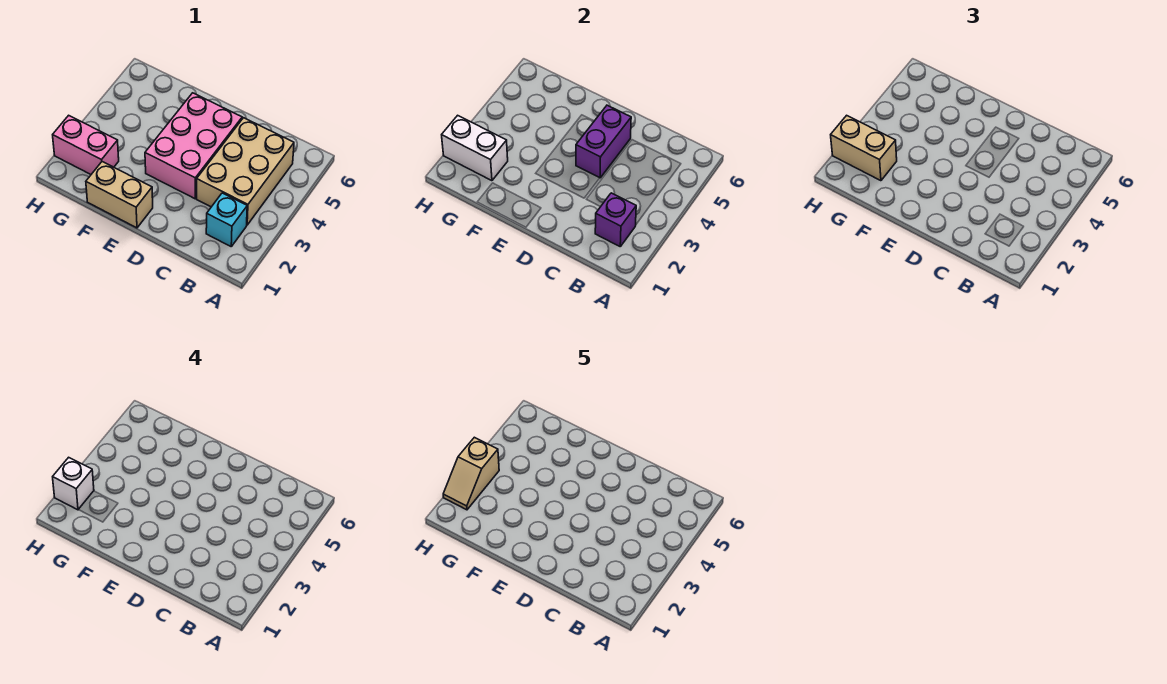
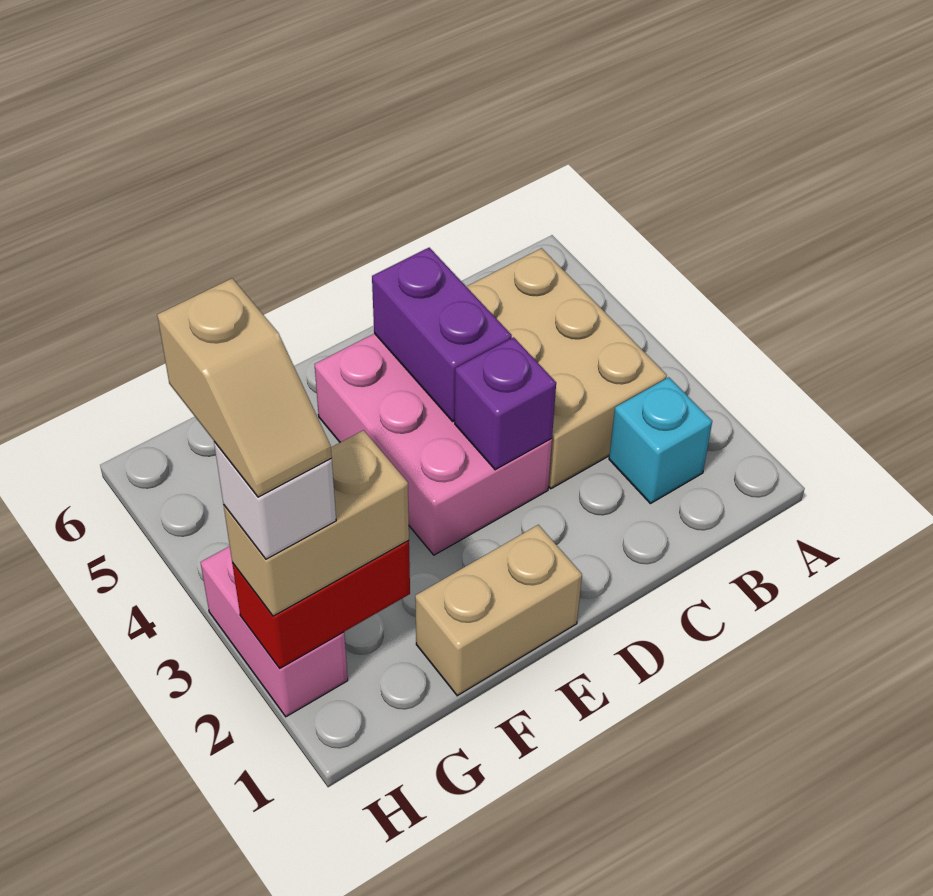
purple brick B2 level 2 -> purple brick D3 level 2
pink brick G2:H2 level 1 -> pink brick H2:H3 level 1
white brick G2:H2 level 2 -> red brick G2:H2 level 2

